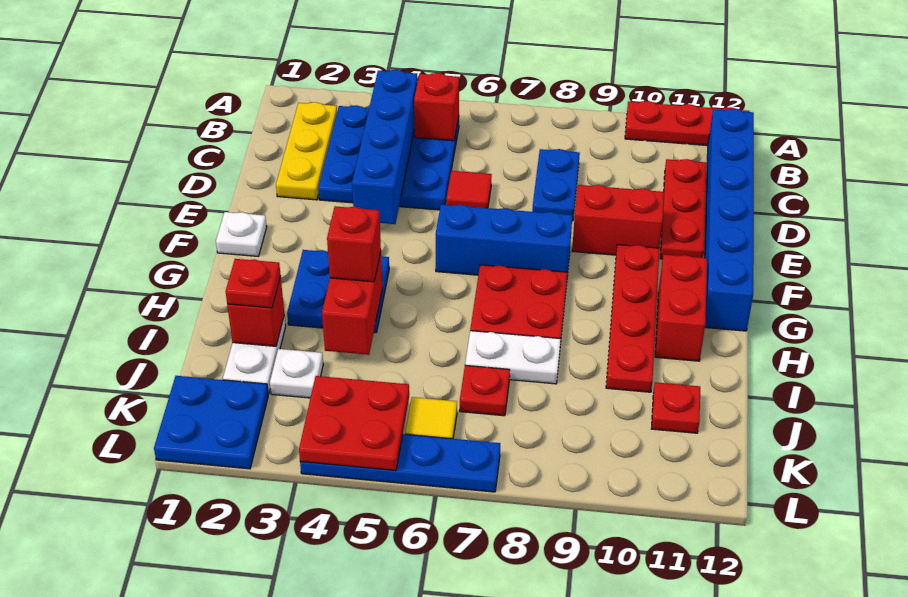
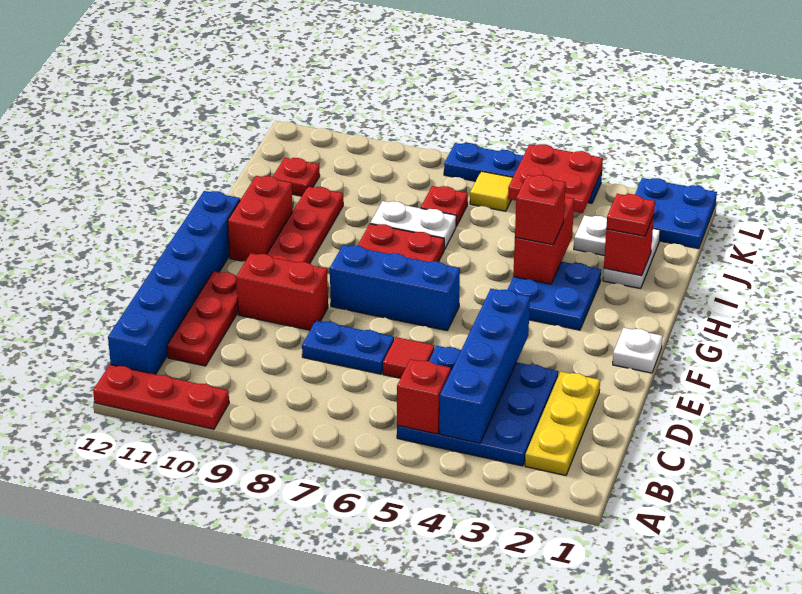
blue plate C8:D8 level 1 -> blue plate D7:D8 level 1

